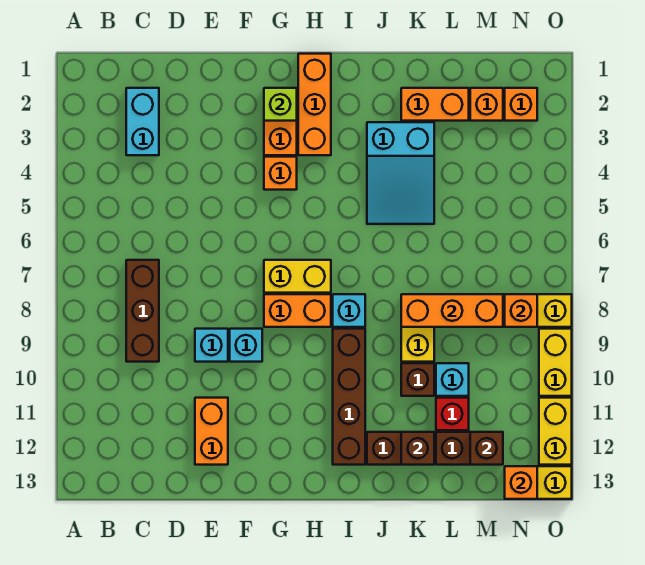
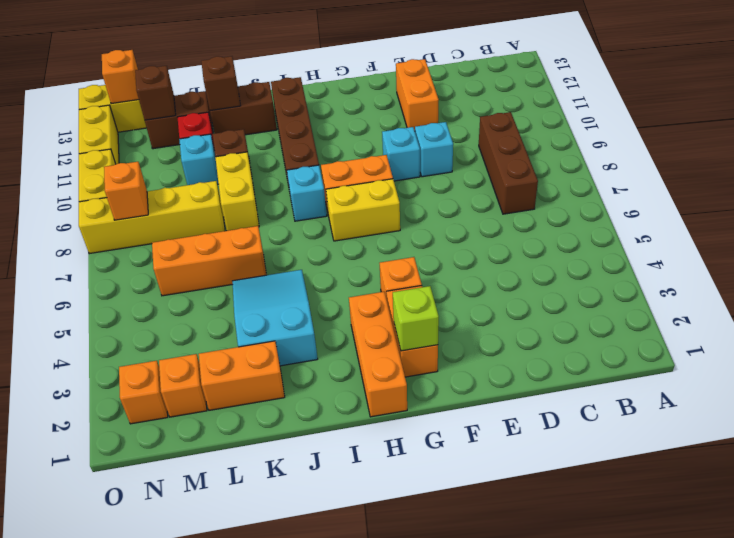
cyan brick C2:C3 level 1 -> none
orange brick K8:M8 level 2 -> orange brick K6:M6 level 1

